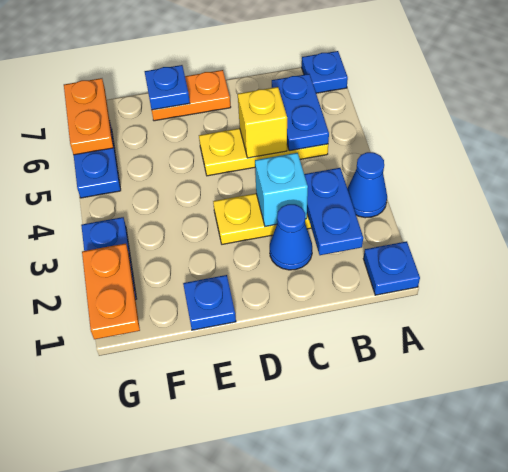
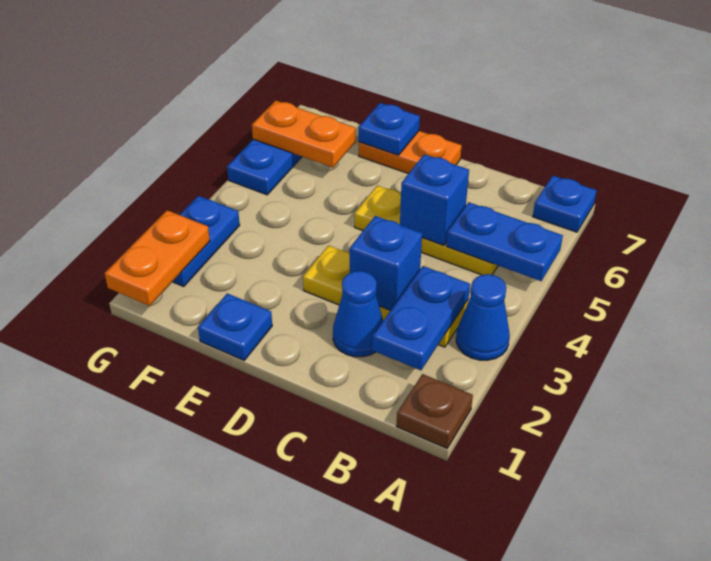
blue plate A1 level 1 -> brown plate A1 level 1
blue plate B5:B6 level 2 -> blue plate A5:B5 level 2
cyan brick C3 level 2 -> blue brick C3 level 2
yellow brick C5 level 2 -> blue brick C5 level 2
orange plate G6:G7 level 2 -> orange plate F6:G6 level 2

